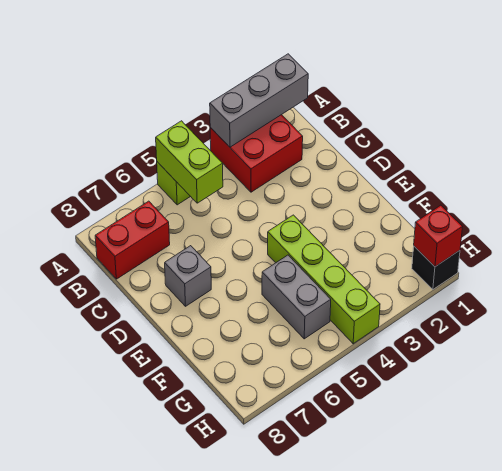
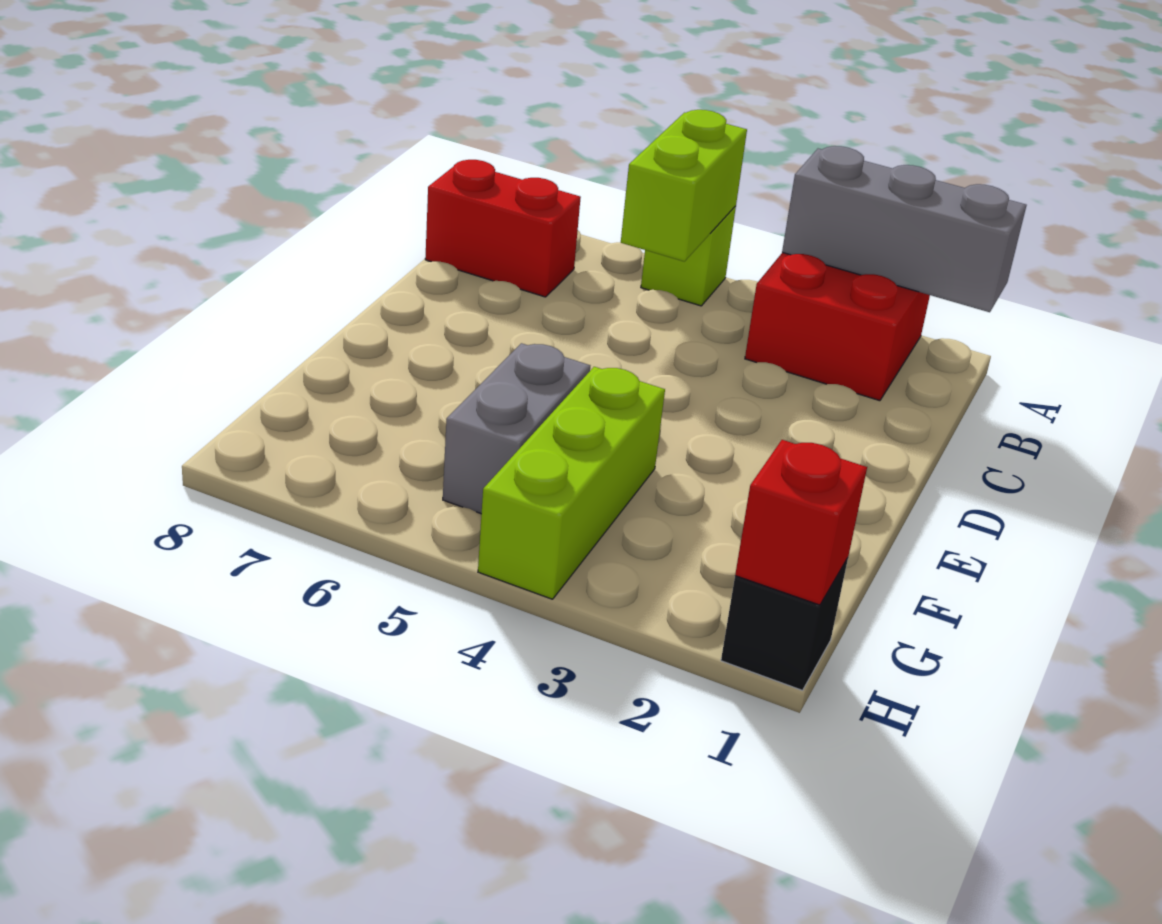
grey brick D7 level 1 -> none
lime brick E4:H4 level 1 -> lime brick F4:H4 level 1

